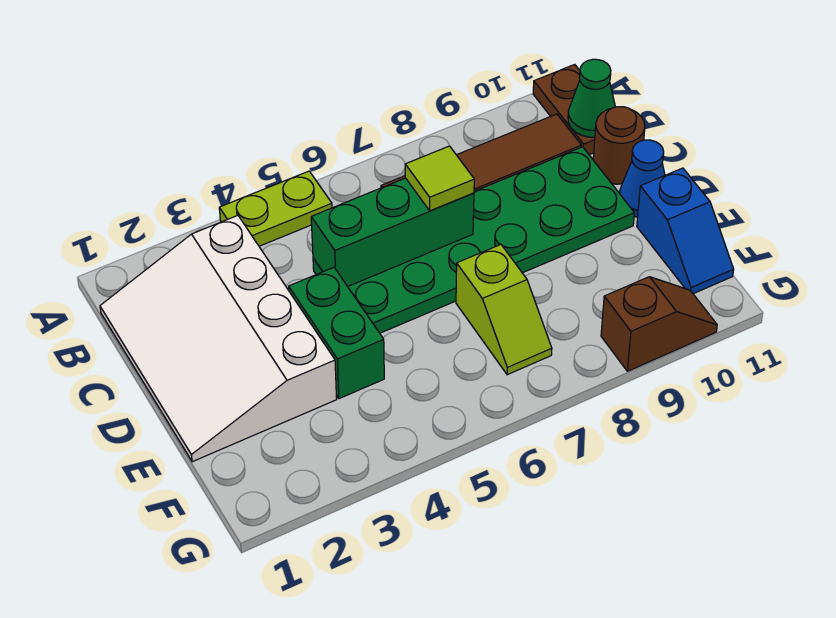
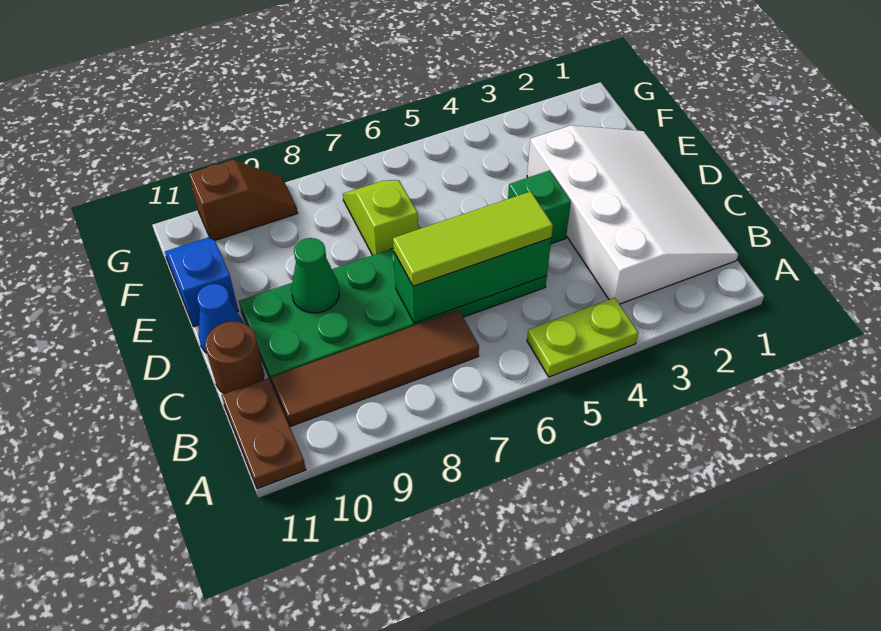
green cone B11 level 2 -> green cone D9 level 2
lime tile C7 level 3 -> lime tile C5:C7 level 3
green brick D4:E4 level 1 -> green brick D4 level 1
brown slope G9:G10 level 1 top 9 -> brown slope G9:G10 level 1 top 10

